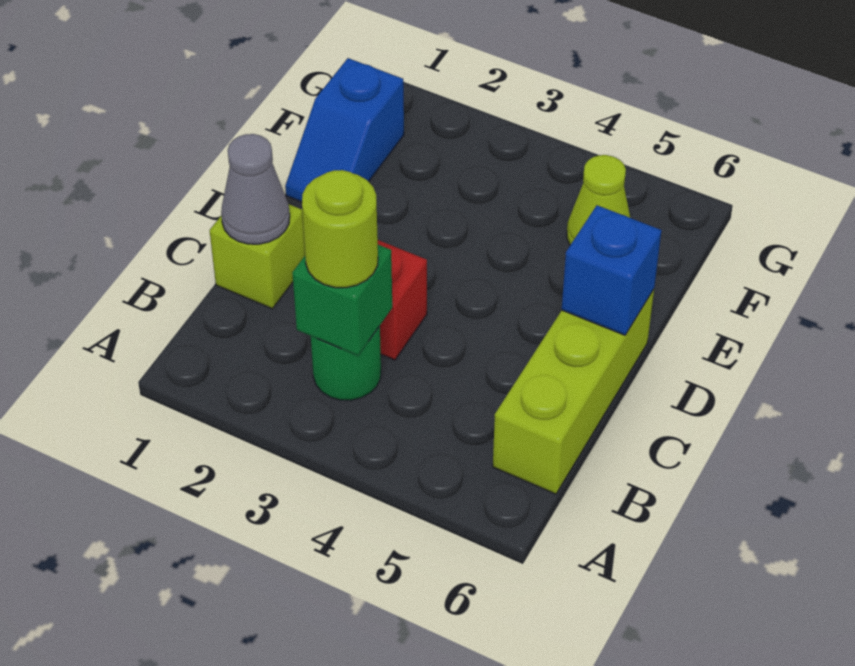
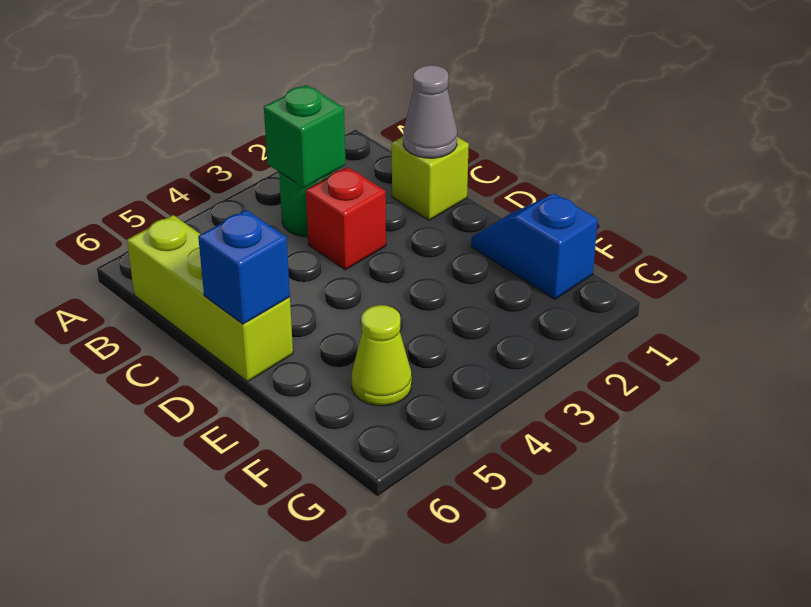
lime round brick B3 level 3 -> none

